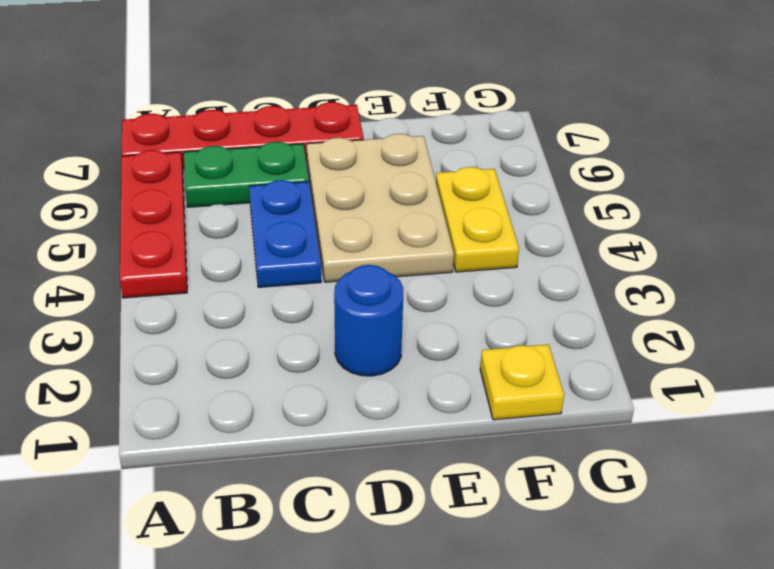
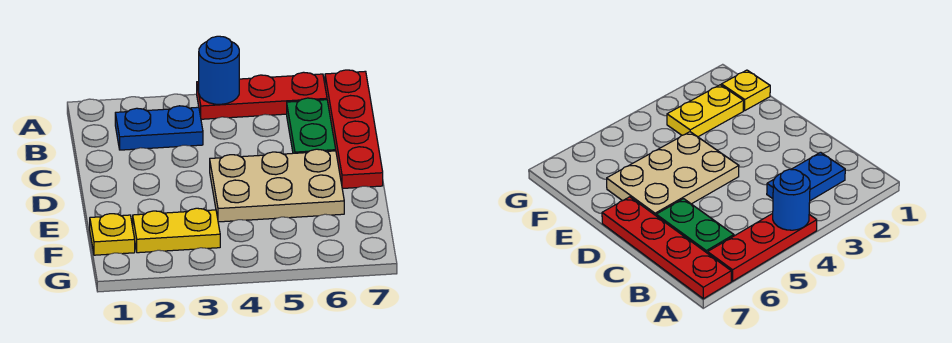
blue plate C4:C5 level 1 -> blue plate B2:B3 level 1
blue round brick D2 level 1 -> blue round brick A4 level 2
yellow plate F4:F5 level 1 -> yellow plate F2:F3 level 1

